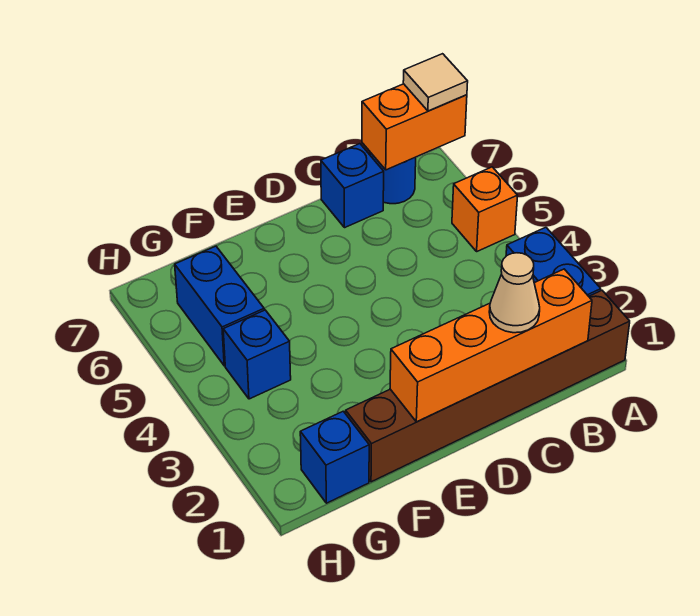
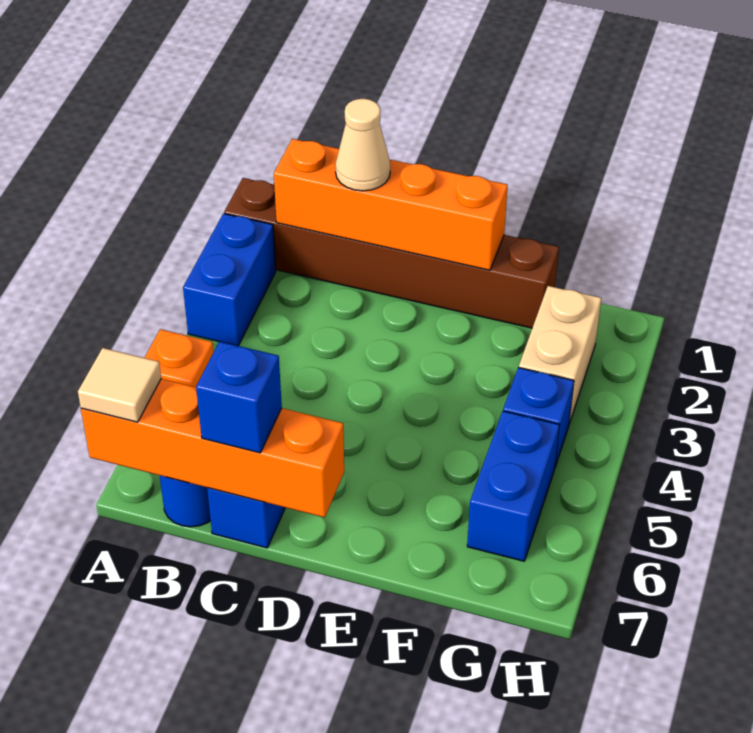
orange brick A7:B7 level 2 -> orange brick A7:D7 level 2
blue brick G1 level 1 -> blue brick C7 level 3
none -> tan brick G2:G3 level 1

